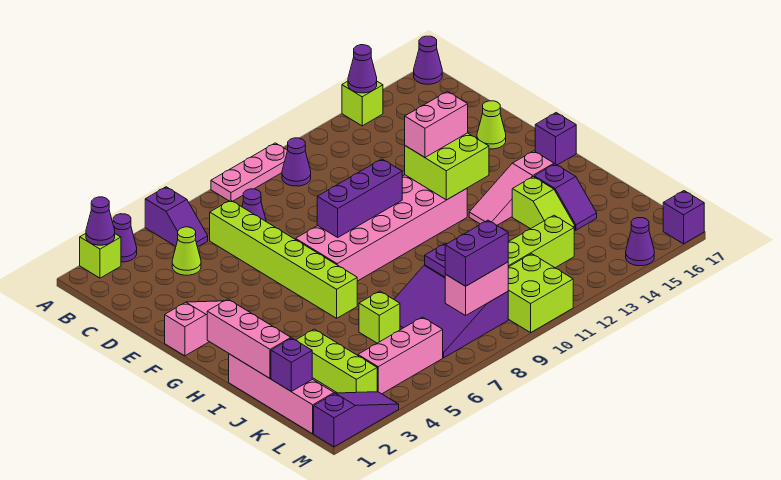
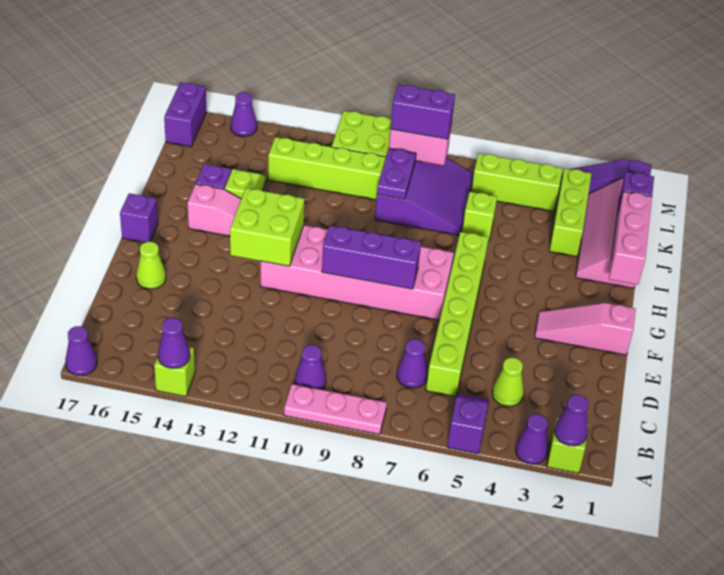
pink brick F12:F13 level 3 -> none
pink brick L4:L6 level 1 -> lime brick L4:L6 level 1
purple brick M17 level 1 -> purple brick L17:M17 level 1

